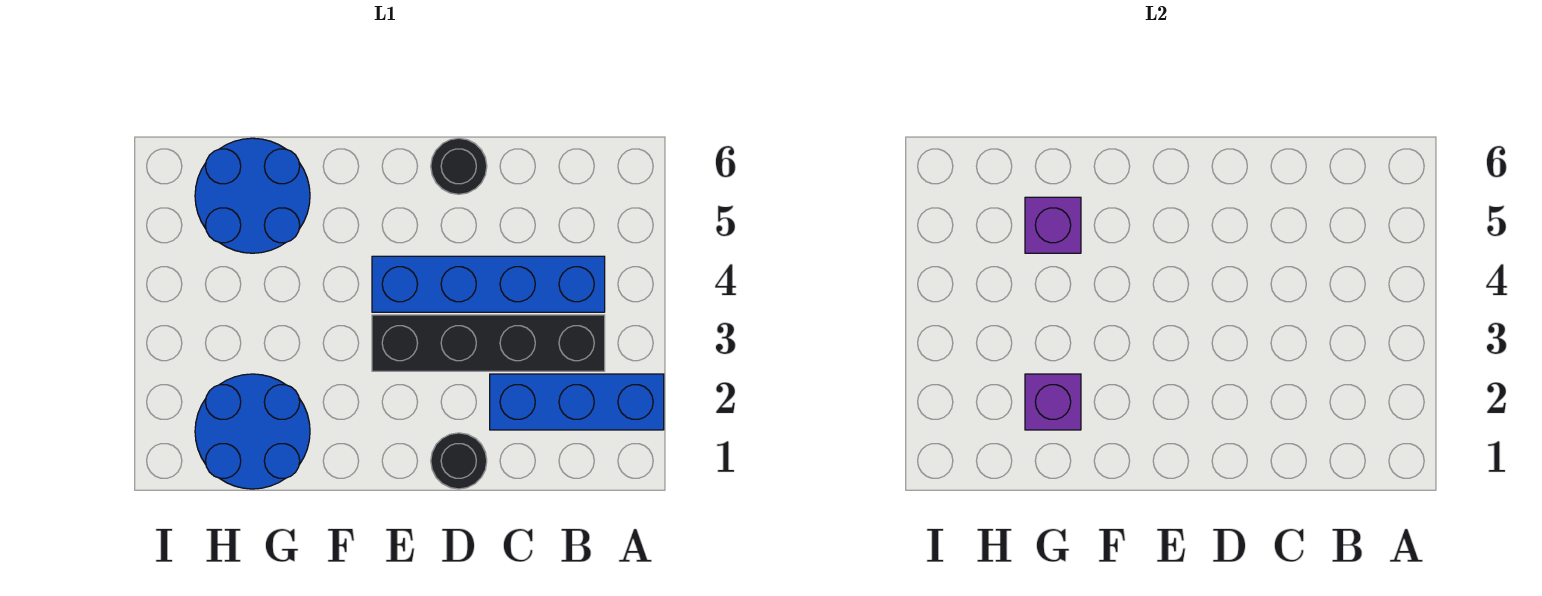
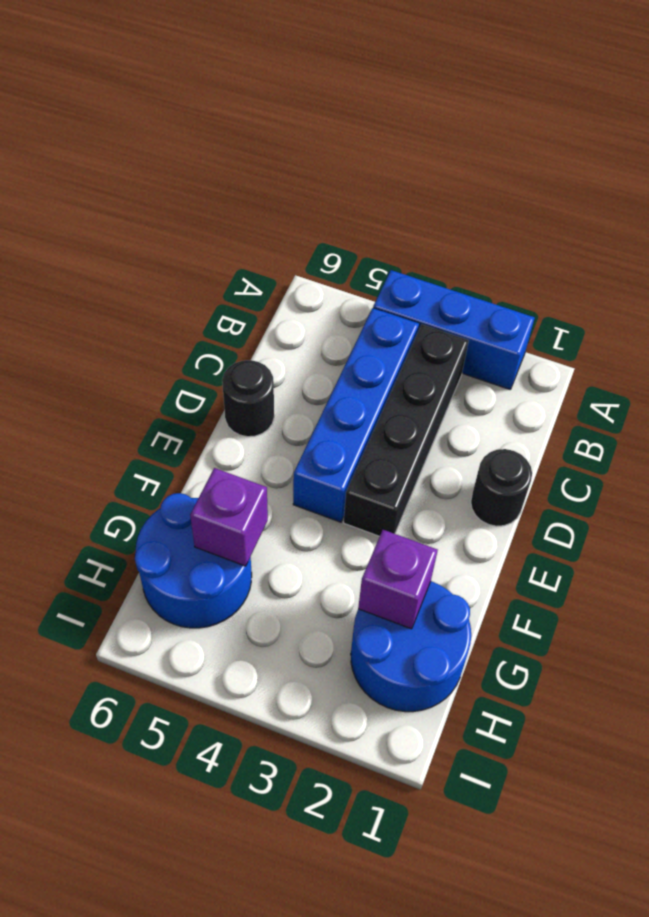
blue brick A2:C2 level 1 -> blue brick A2:A4 level 1

